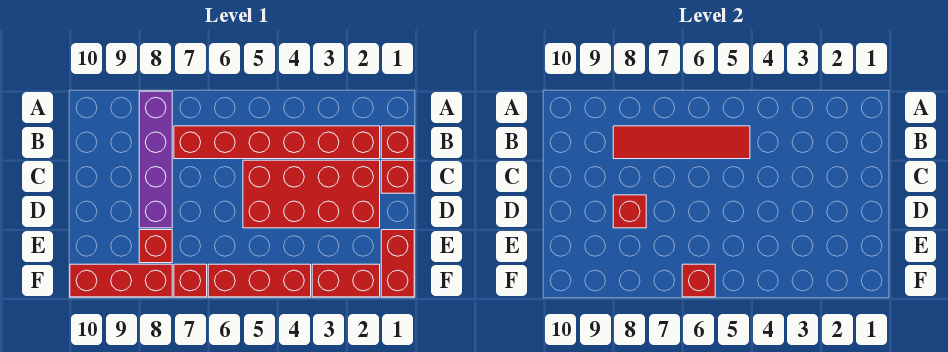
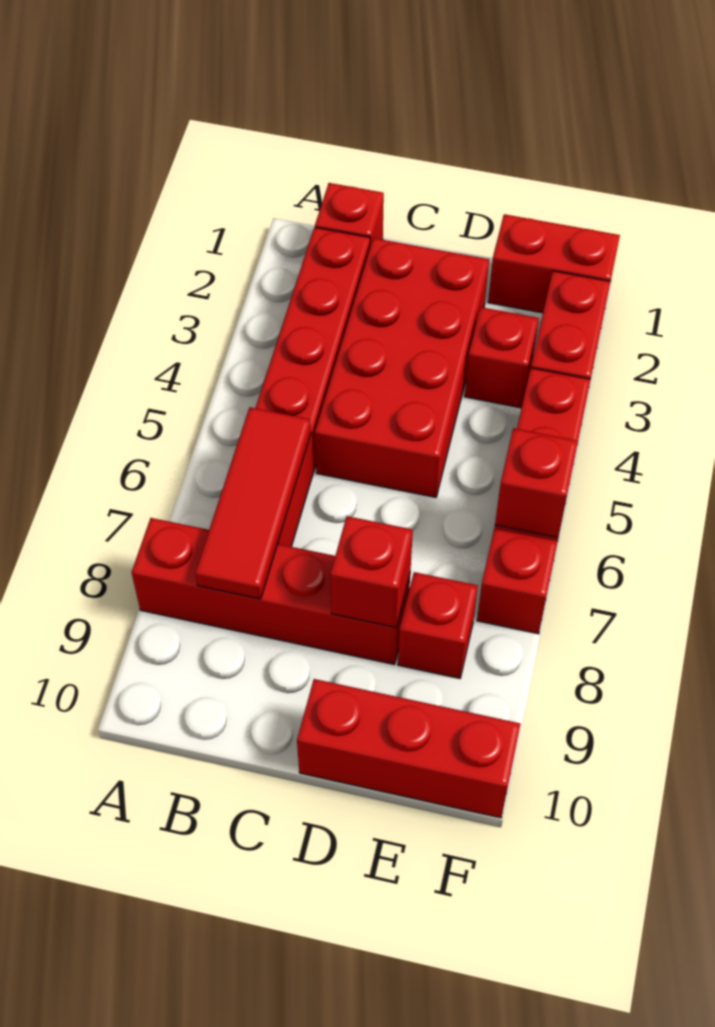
purple brick A8:D8 level 1 -> red brick A8:D8 level 1
red tile B5:B8 level 2 -> red tile B6:B8 level 2
red brick C1 level 1 -> red brick E3 level 1
red brick F8:F10 level 1 -> red brick D10:F10 level 1

